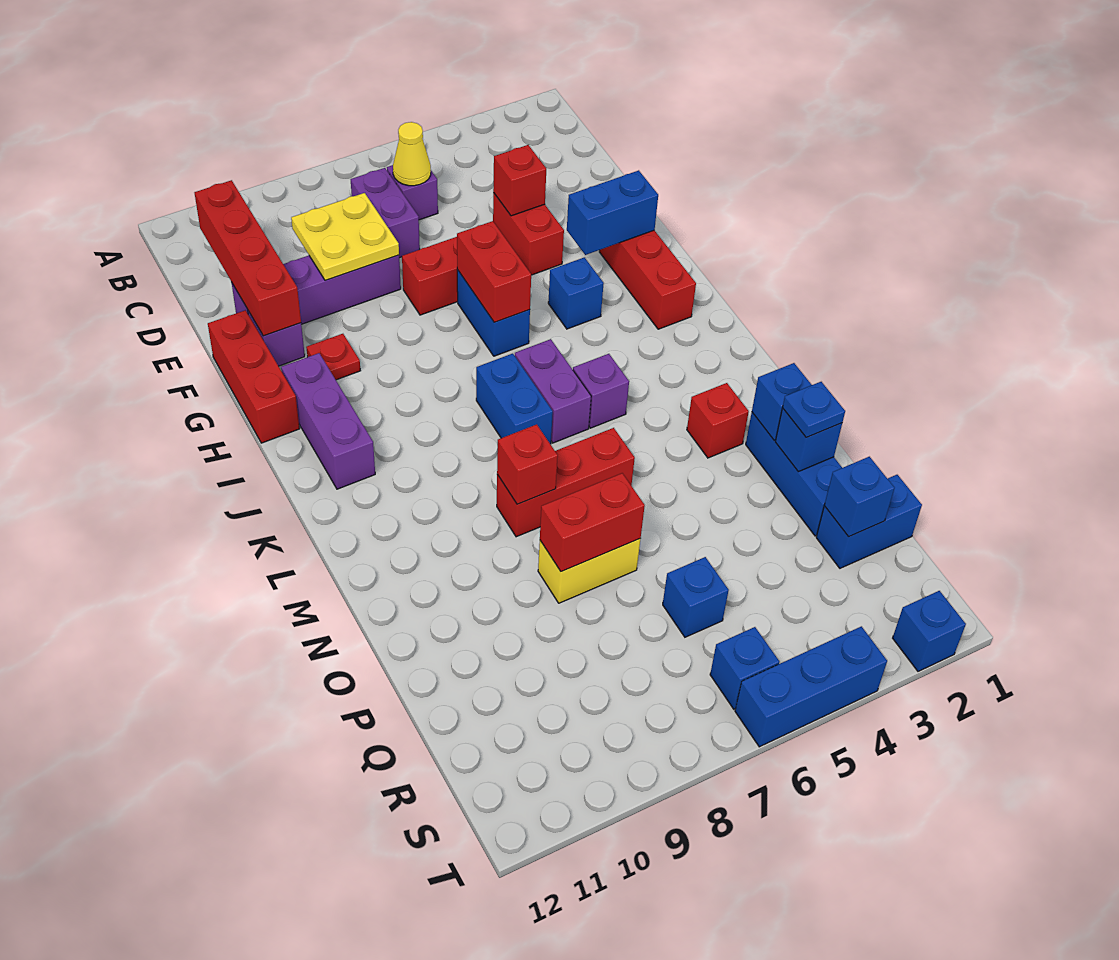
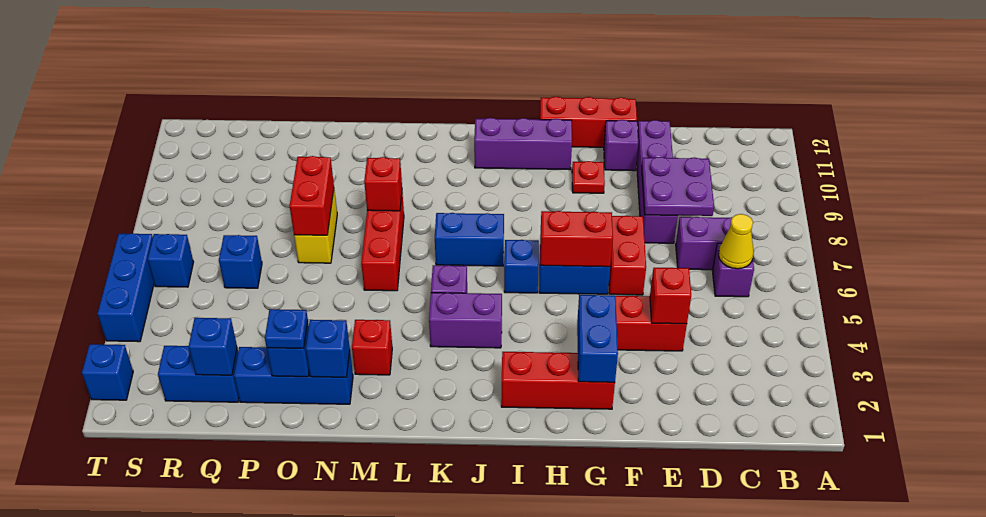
red brick C11:F11 level 2 -> none
yellow plate D8:E9 level 2 -> purple plate D8:E9 level 2
blue brick H4 level 1 -> blue brick I6 level 1
purple brick J6:K6 level 1 -> purple brick J4:K4 level 1
blue brick Q1:Q2 level 1 -> blue brick Q2:R2 level 1

